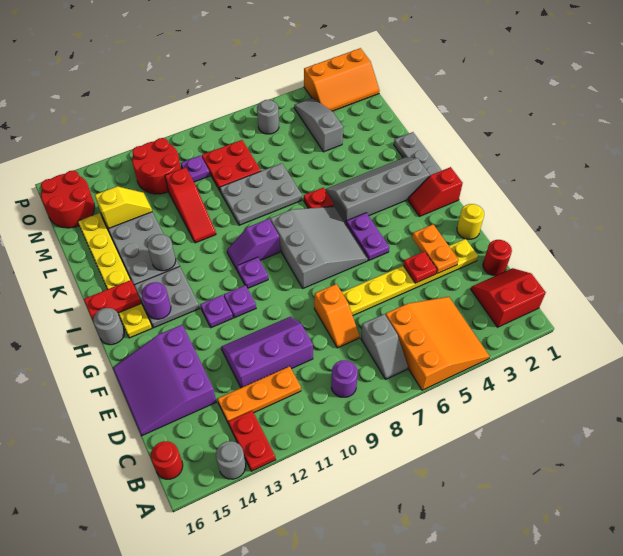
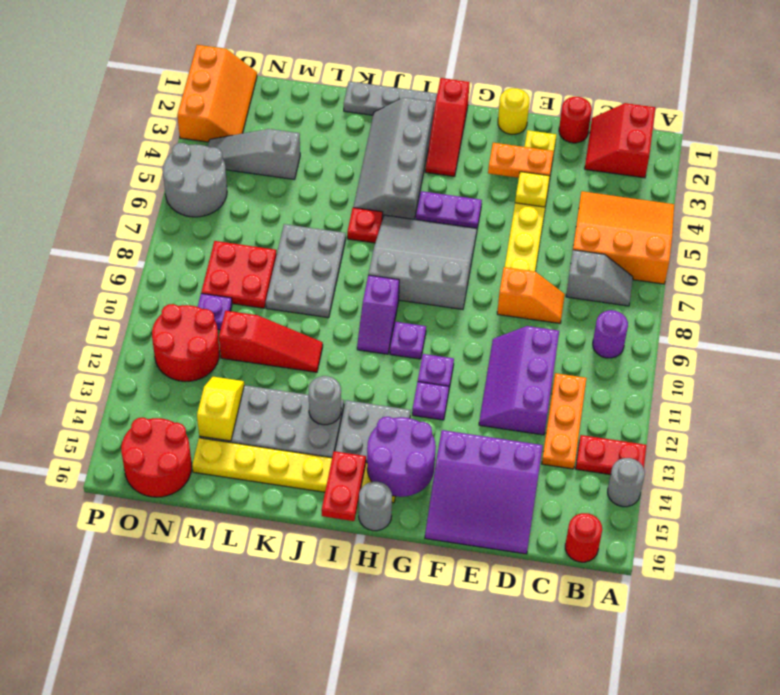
red plate E4 level 2 -> yellow plate E4 level 2
red slope H1:H2 level 1 top 1 -> red slope H1:H3 level 1 top 1
purple round brick H14 level 2 -> purple round brick G14:H15 level 2
grey round brick O6 level 1 -> grey round brick O5:P6 level 1

